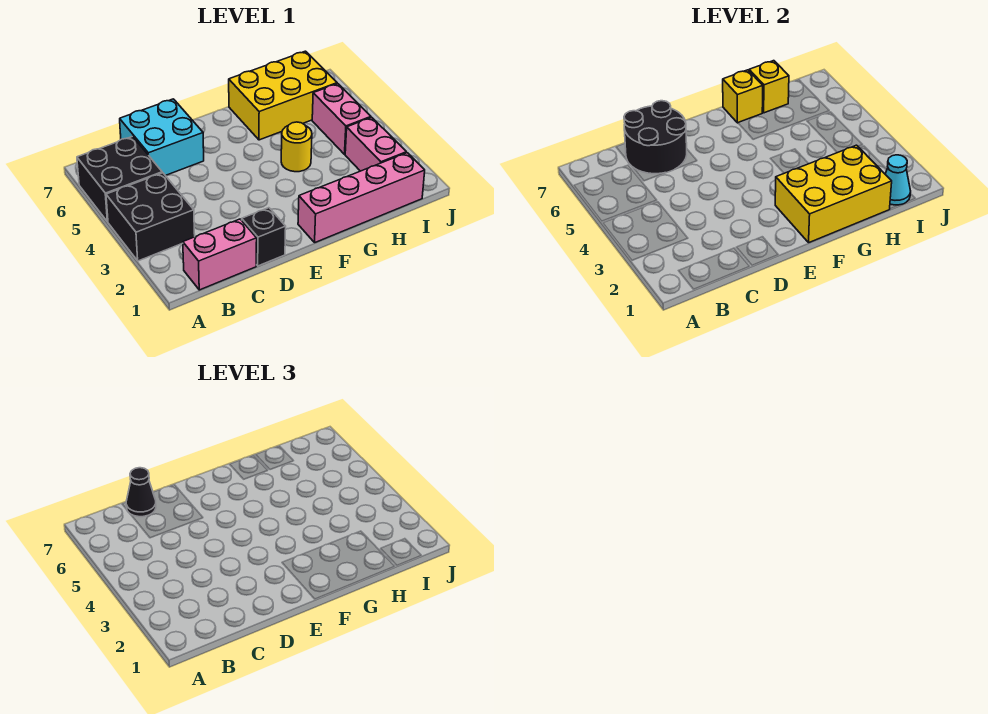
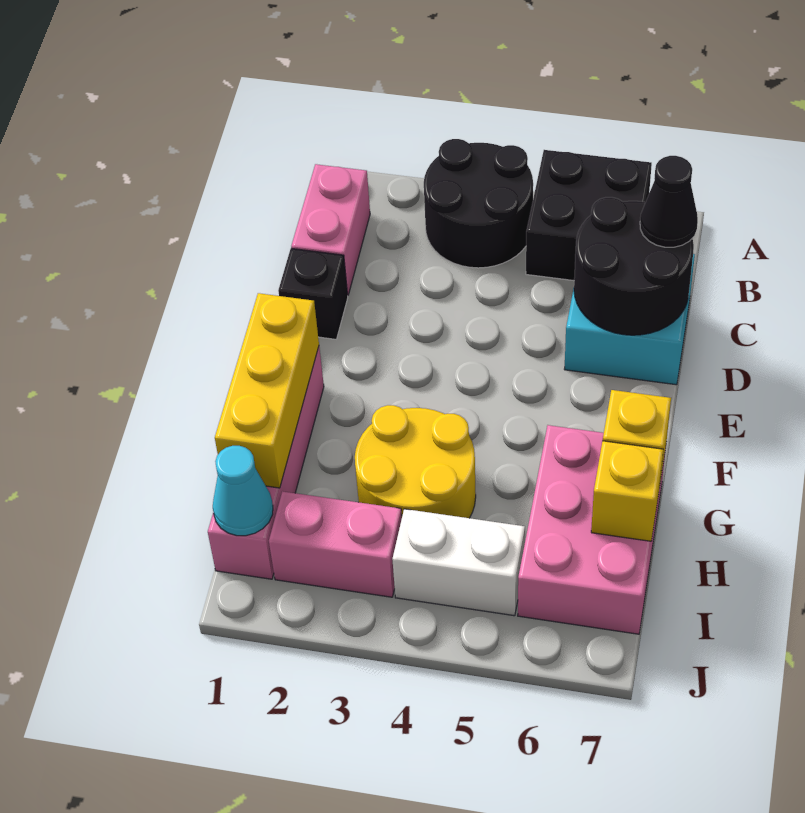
black brick A3:B4 level 1 -> black round brick A3:B4 level 1
yellow brick F1:H2 level 2 -> yellow brick F1:H1 level 2
yellow round brick G4 level 1 -> yellow round brick G3:H4 level 1
yellow brick G6:I7 level 1 -> pink brick G6:I7 level 1
pink brick I4:I5 level 1 -> white brick I4:I5 level 1

